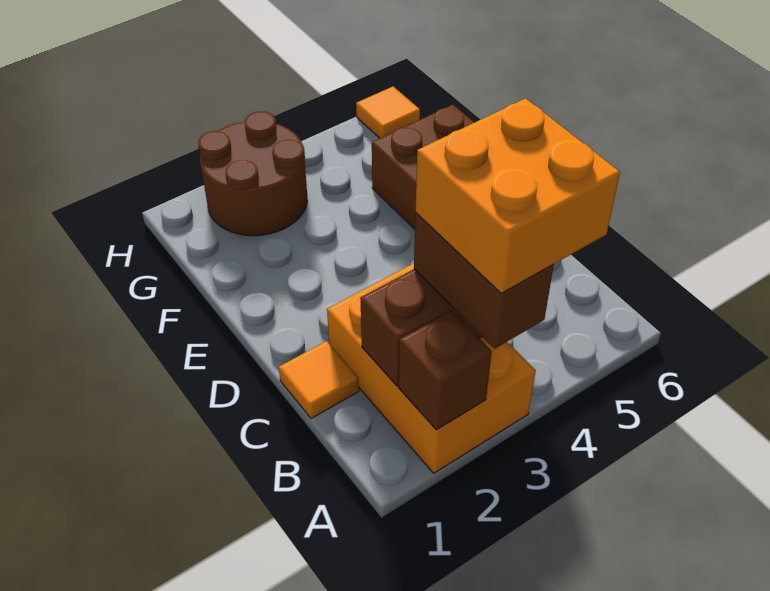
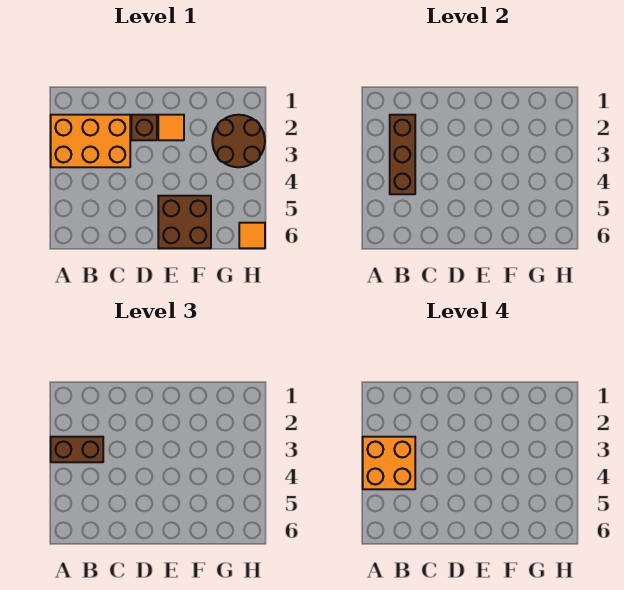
brown brick A2 level 2 -> brown brick D2 level 1
orange tile C1 level 1 -> orange tile E2 level 1

